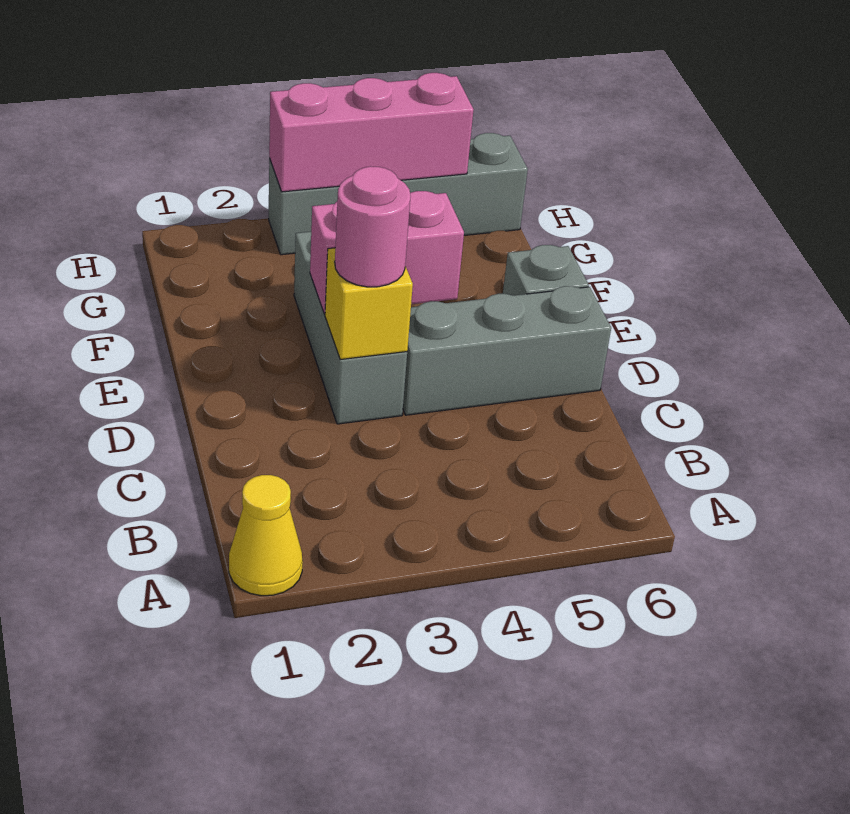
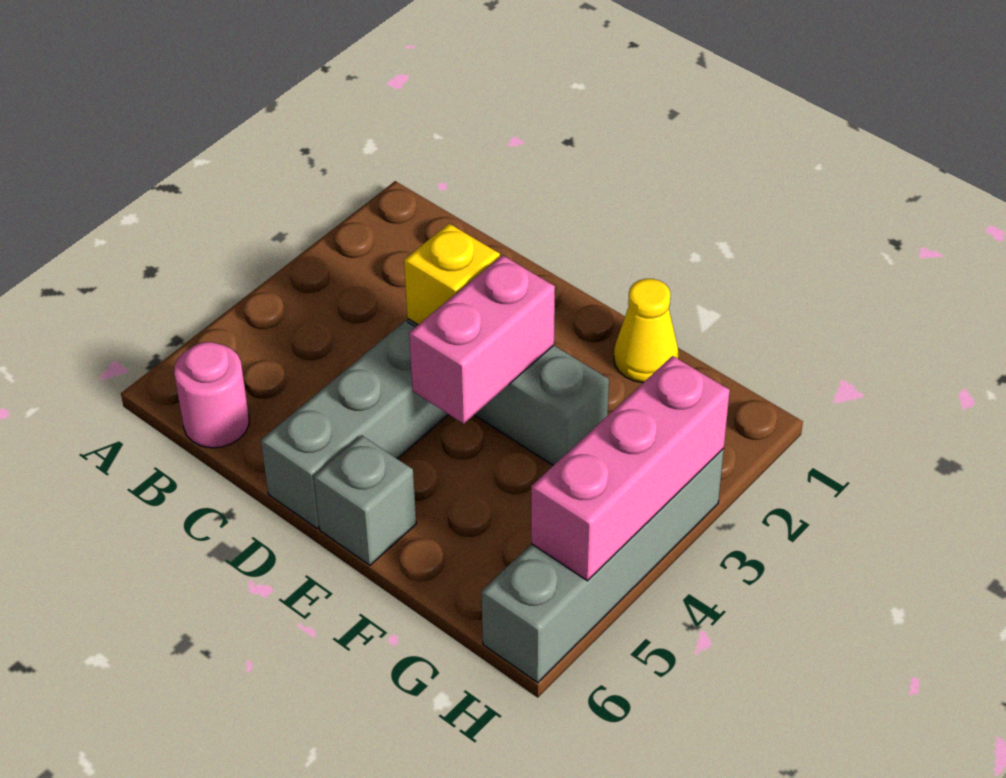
yellow cone A1 level 1 -> yellow cone F1 level 1
pink round brick D3 level 3 -> pink round brick B6 level 1

